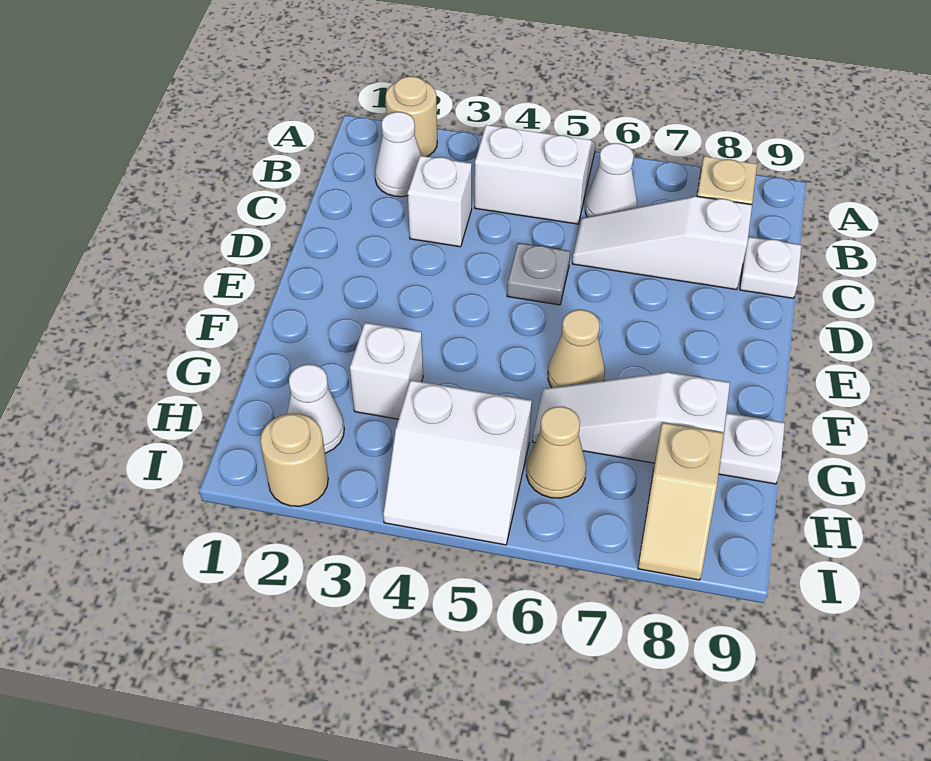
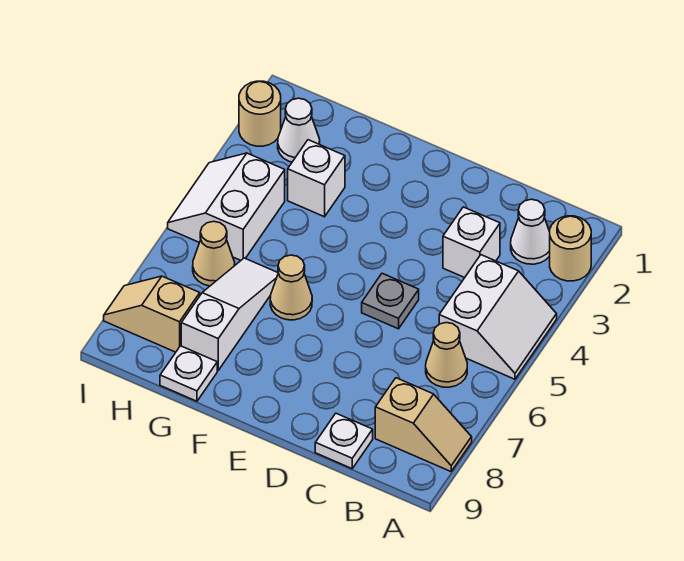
white cone B6 level 1 -> tan cone B6 level 1
white slope C6:C8 level 1 top 8 -> none

